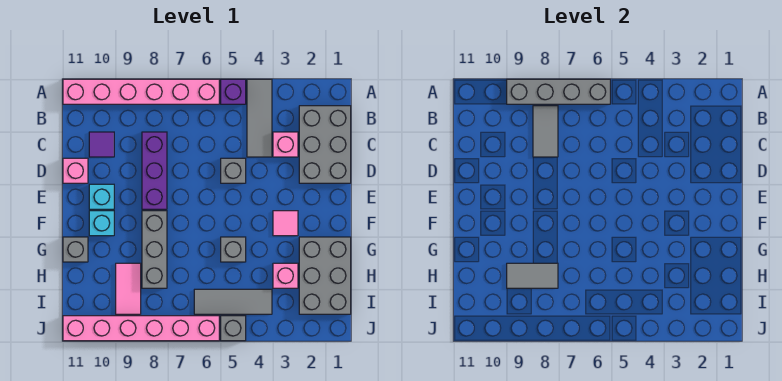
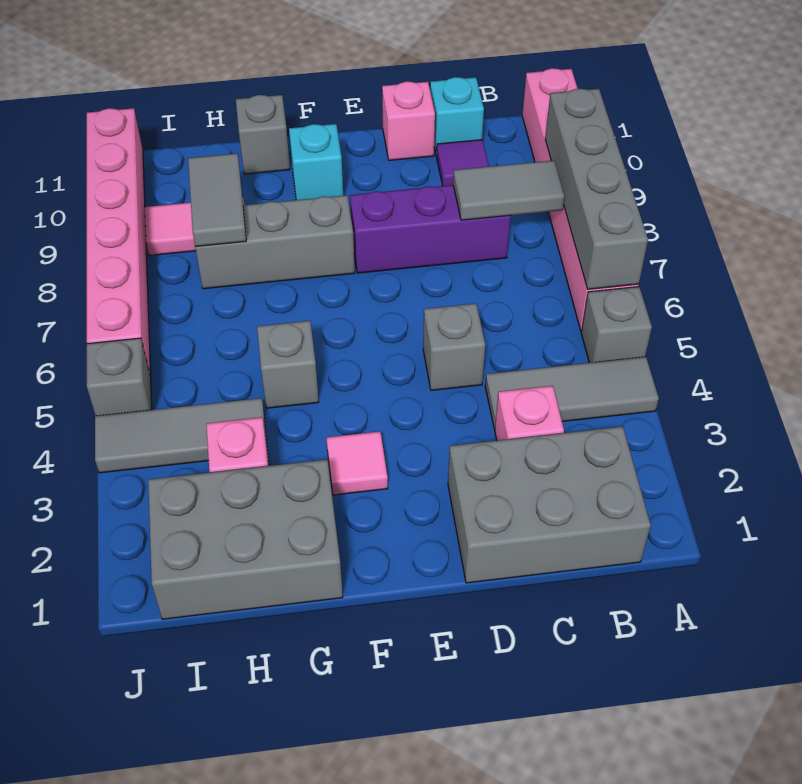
purple brick A5 level 1 -> grey brick A5 level 1
cyan brick E10 level 1 -> cyan brick C11 level 1
grey tile I4:I6 level 1 -> grey tile H4:J4 level 1

